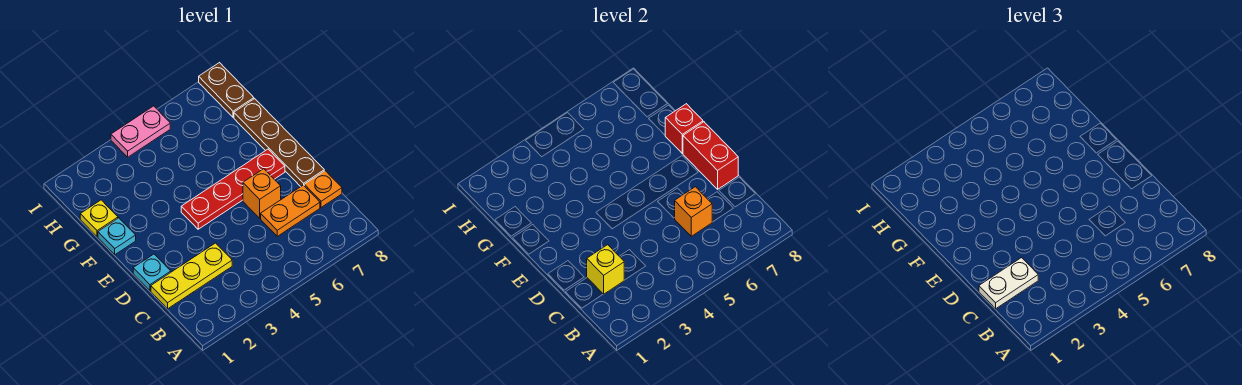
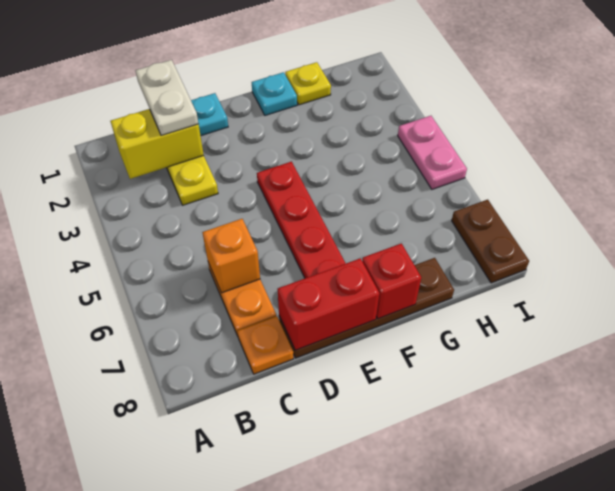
yellow brick C2 level 2 -> yellow brick B2:C2 level 2
orange brick D6 level 1 -> none
brown plate H8:I8 level 1 -> brown plate I7:I8 level 1

